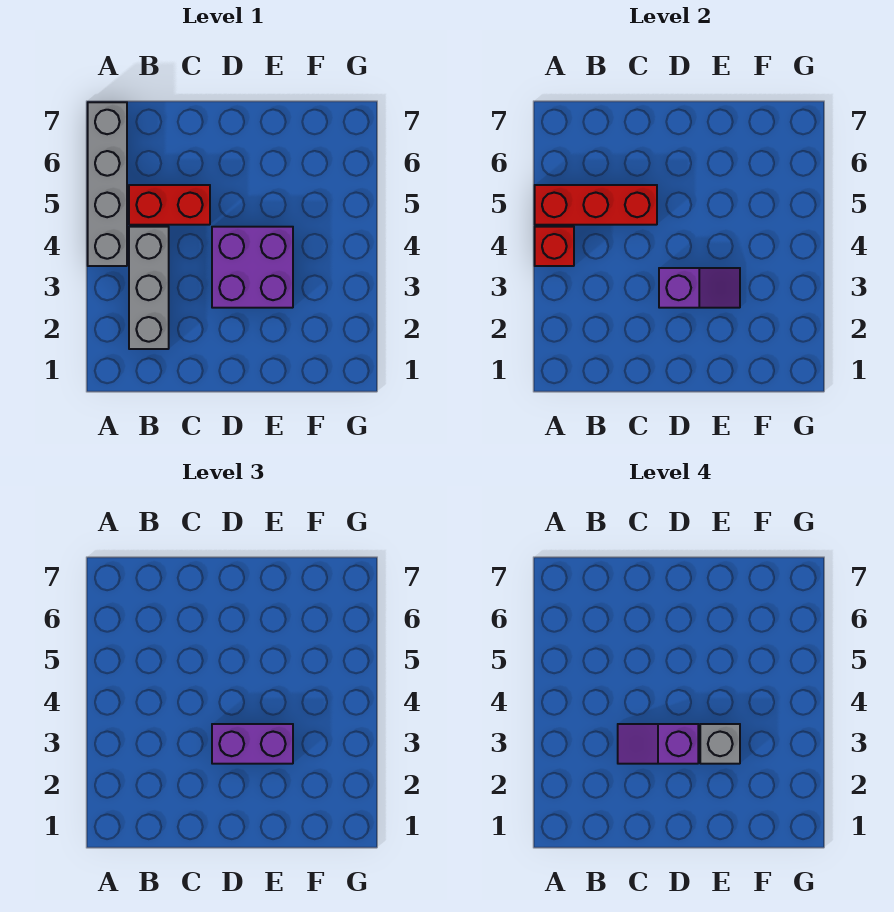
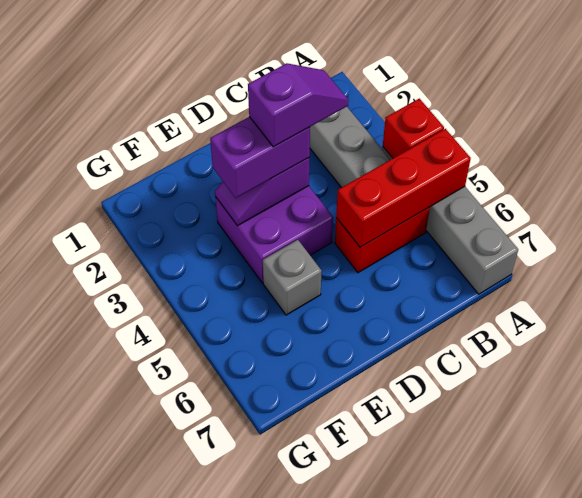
grey brick E3 level 4 -> grey brick E5 level 1

